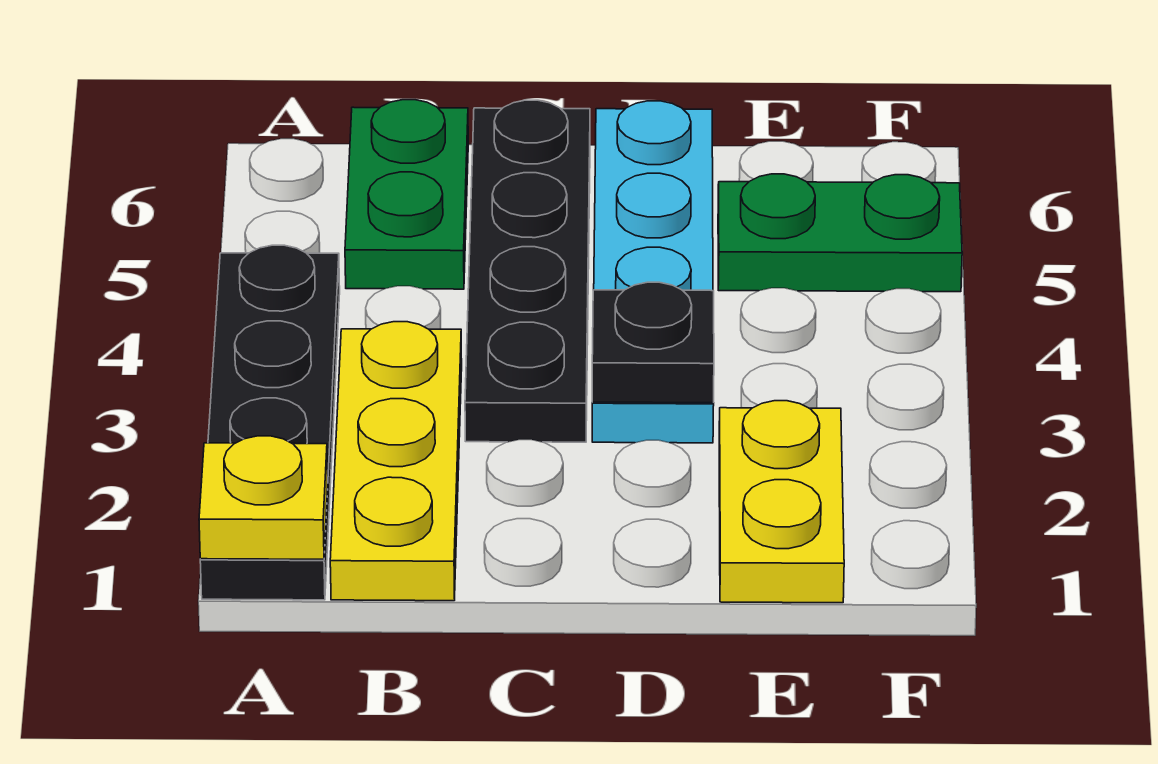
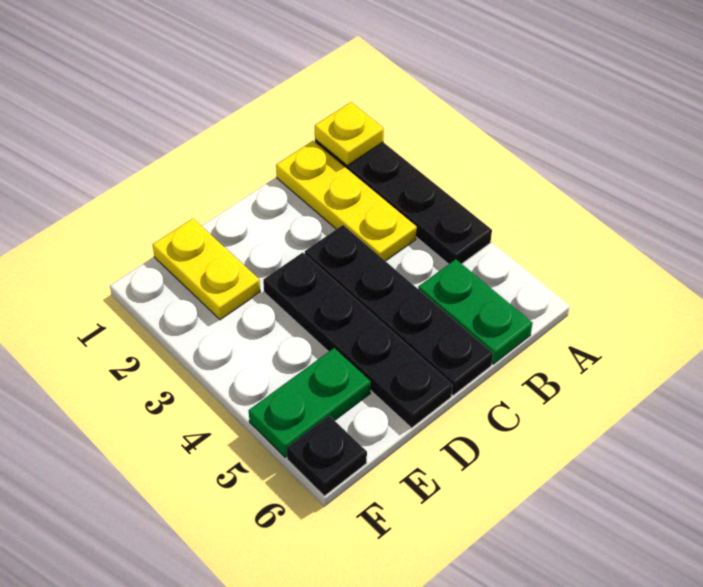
cyan plate D3:D6 level 1 -> black plate D3:D6 level 1
black plate D3 level 2 -> black plate F6 level 1

